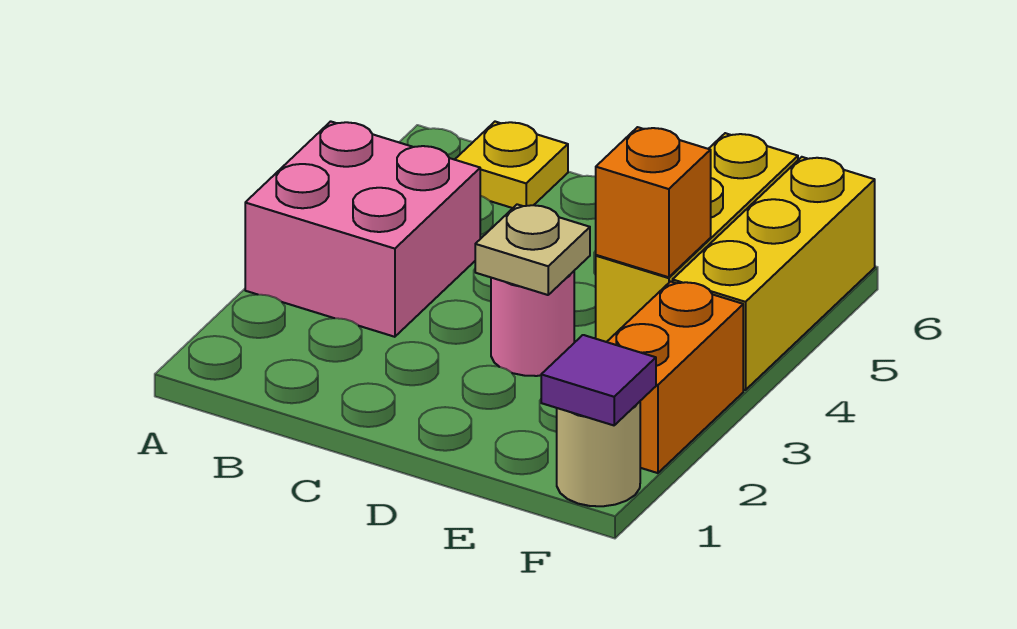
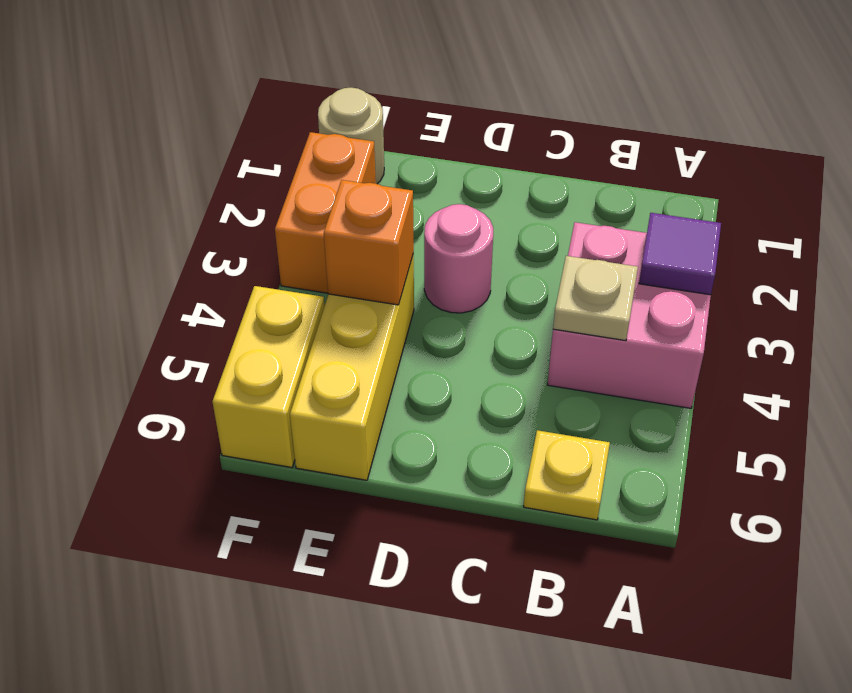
tan plate D3 level 2 -> tan plate B4 level 2
purple tile F1 level 2 -> purple tile A3 level 2
yellow brick F4:F6 level 1 -> yellow brick F5:F6 level 1

